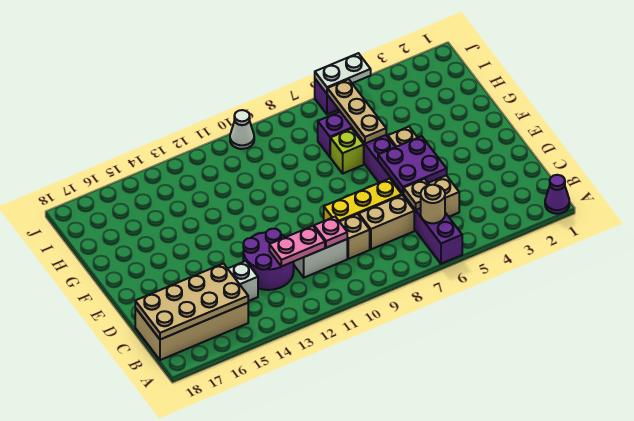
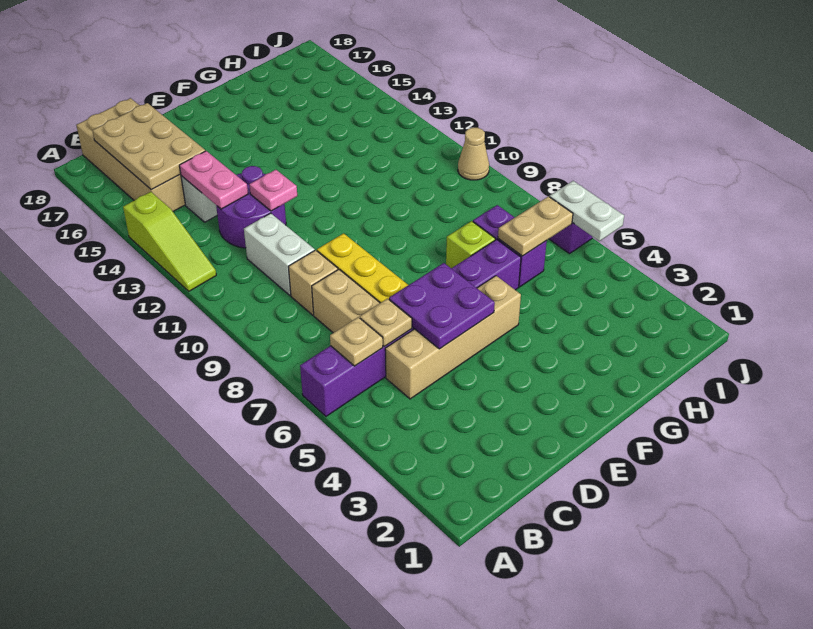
purple cone A1 level 1 -> none
none -> lime slope A12:A14 level 1 top 14
tan round brick B6 level 2 -> tan plate B6 level 2
tan plate B15:C18 level 2 -> tan plate B15:C17 level 2
pink plate C10 level 2 -> pink plate D12 level 2
pink plate C11:C12 level 2 -> pink plate C13:C14 level 2
tan plate G6:I6 level 2 -> tan plate H6:I6 level 2
white cone J10 level 1 -> tan cone J10 level 1

